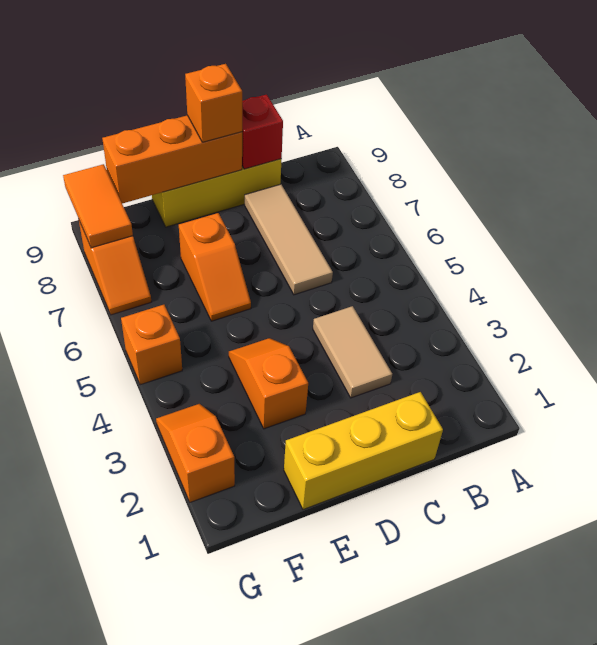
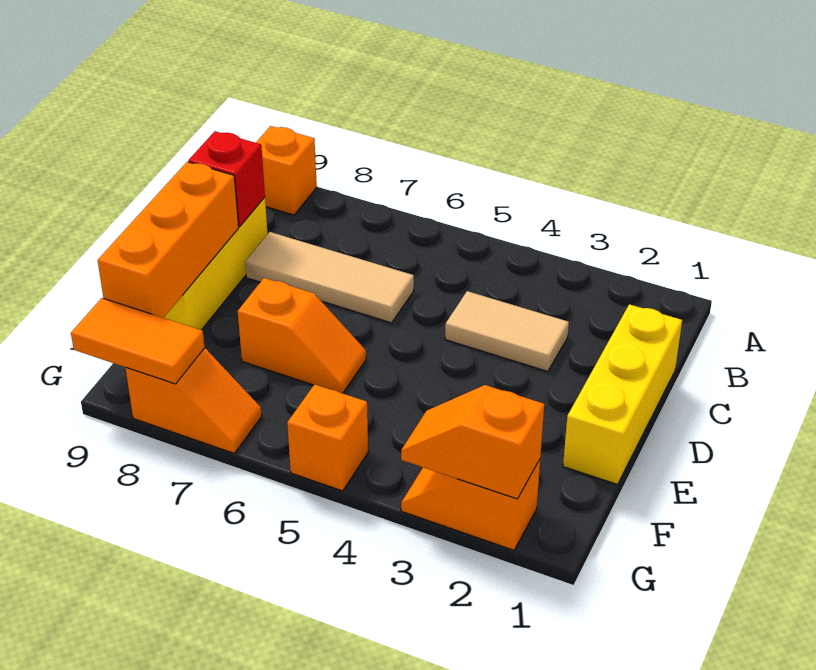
orange brick D9 level 3 -> orange brick A9 level 1
orange slope E3:E4 level 1 top 3 -> orange slope G2:G3 level 2 top 2

